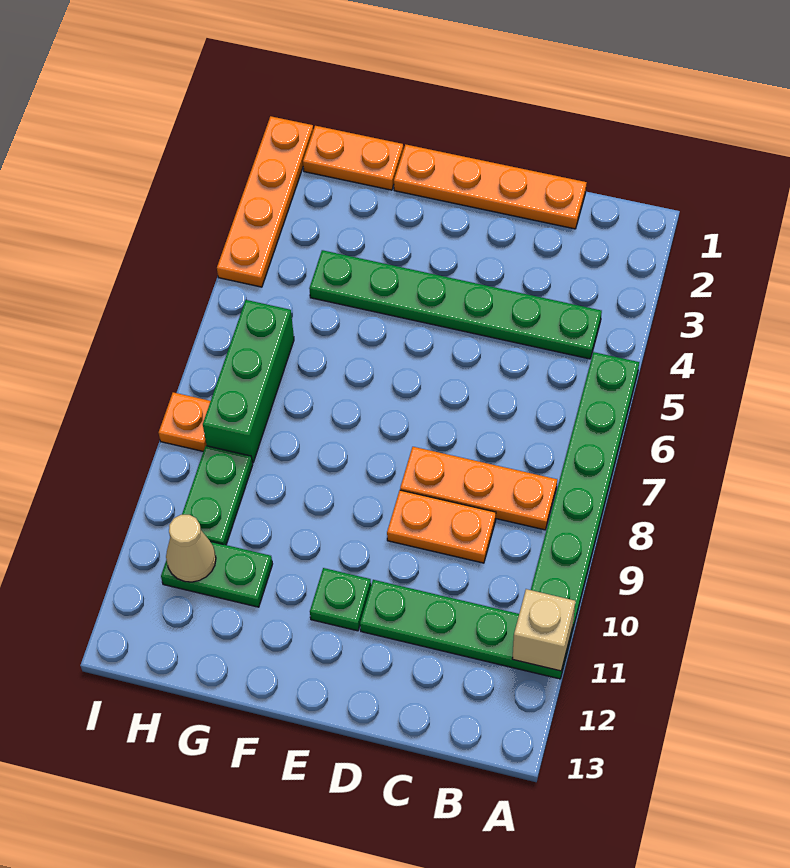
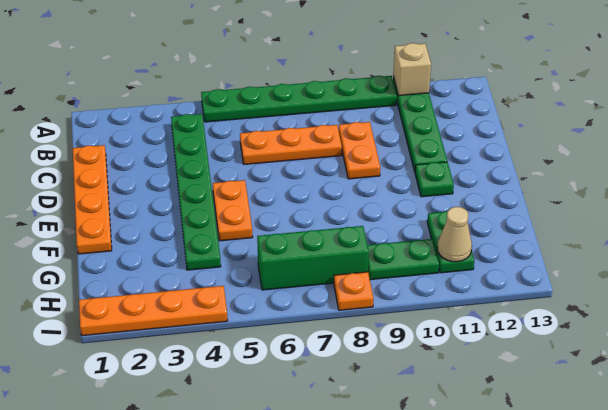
orange plate B8:D8 level 1 -> orange plate C6:C8 level 1
orange plate G1:H1 level 1 -> orange plate E5:F5 level 1

